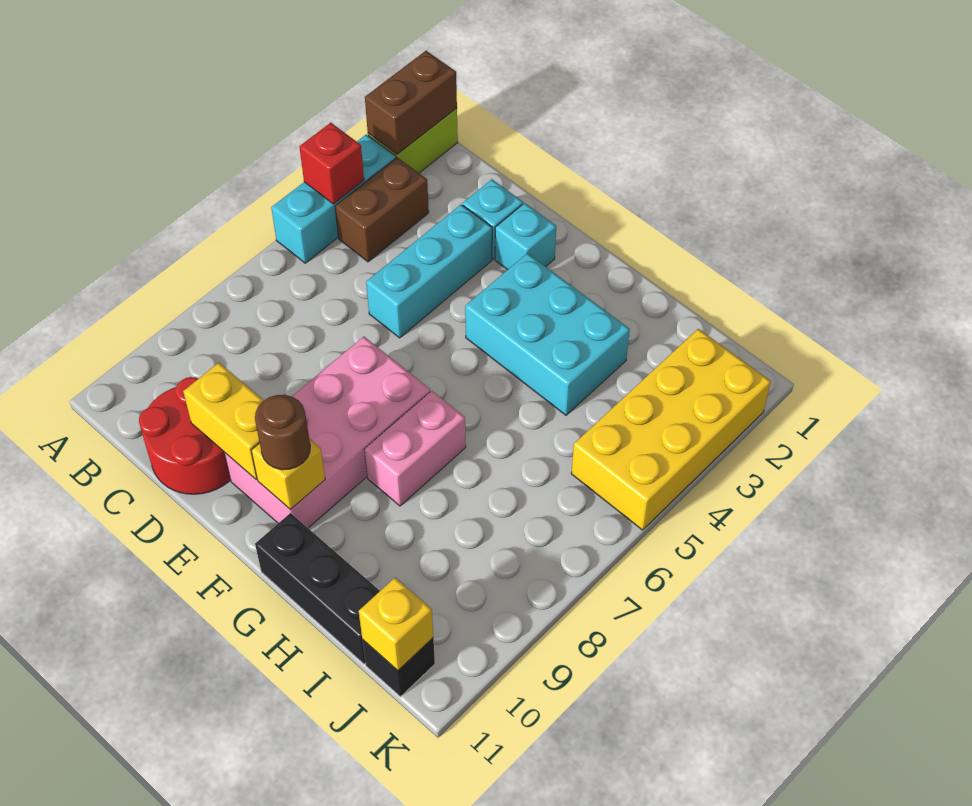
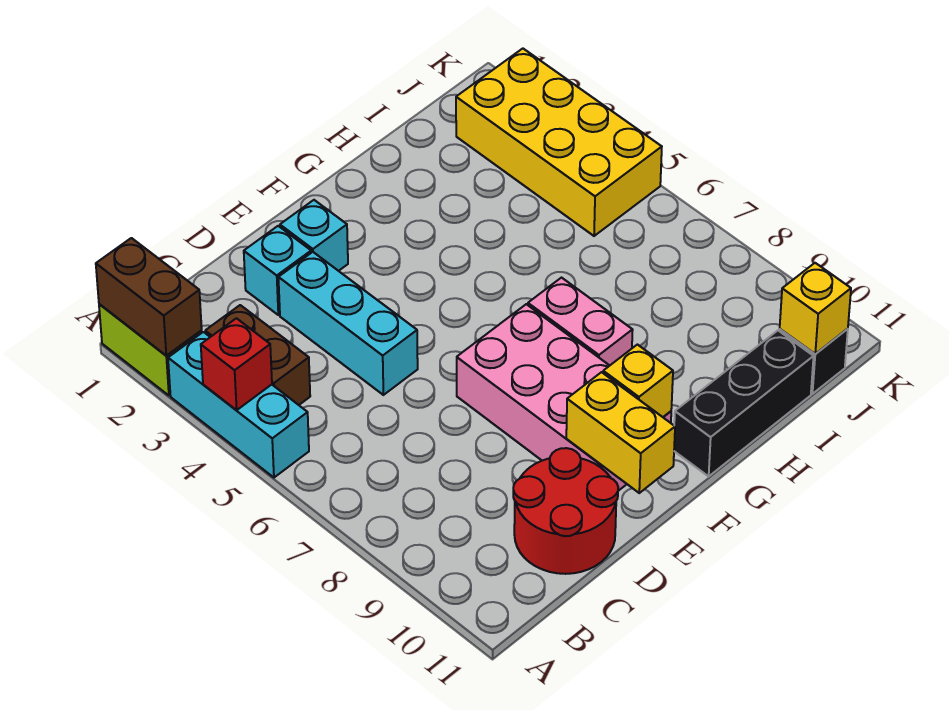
yellow brick D10:E10 level 2 -> yellow brick E10:E11 level 2
cyan brick F3:H4 level 1 -> none
brown round brick F10 level 3 -> none

